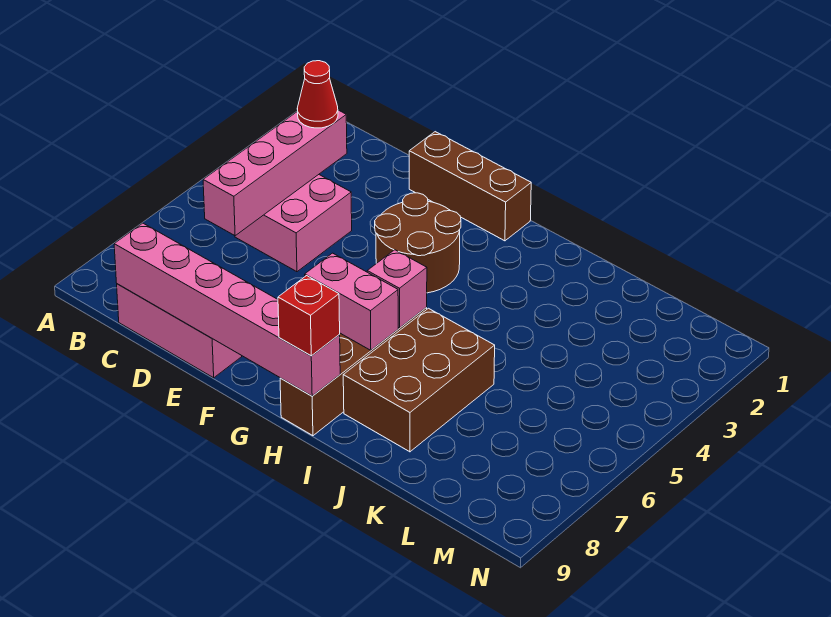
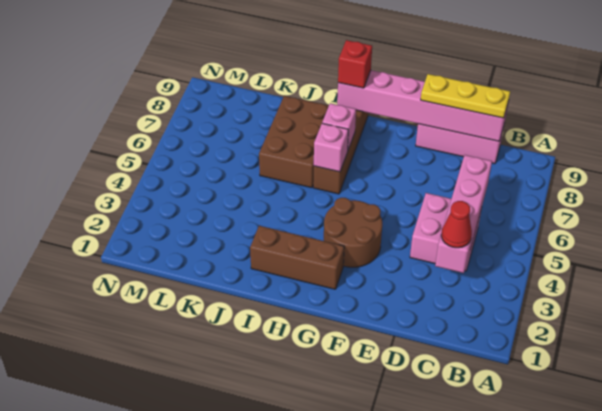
none -> yellow plate C9:E9 level 3
brown brick E1:G1 level 1 -> brown brick G2:I2 level 1
pink brick G7:H7 level 2 -> pink brick H7 level 2

